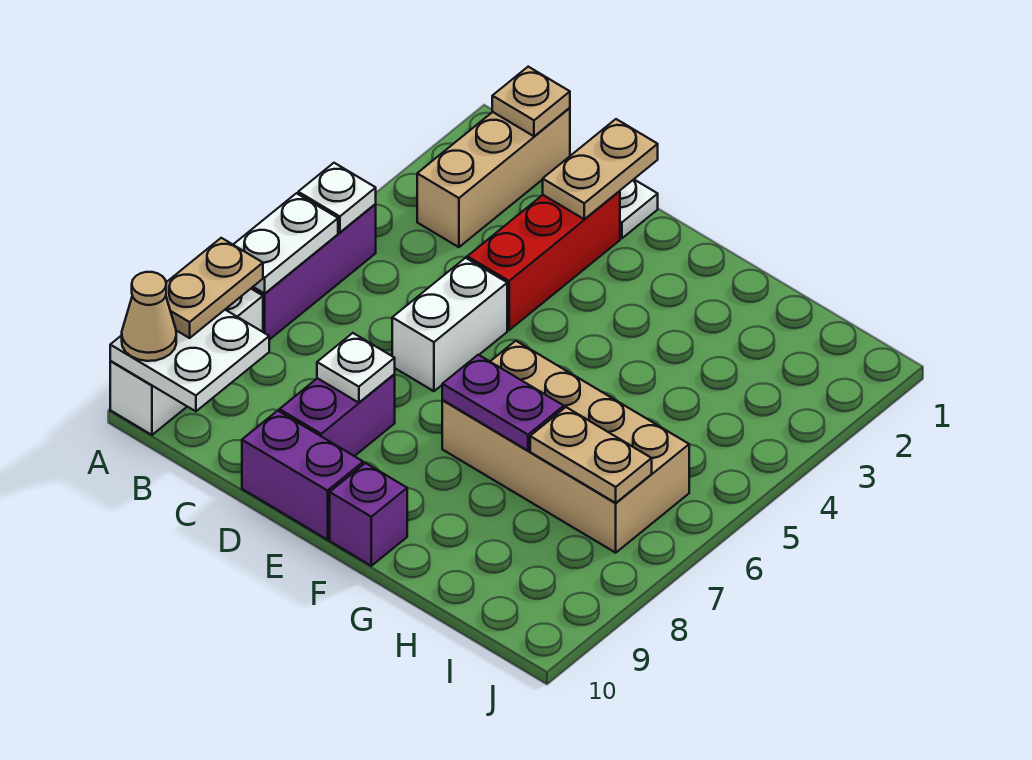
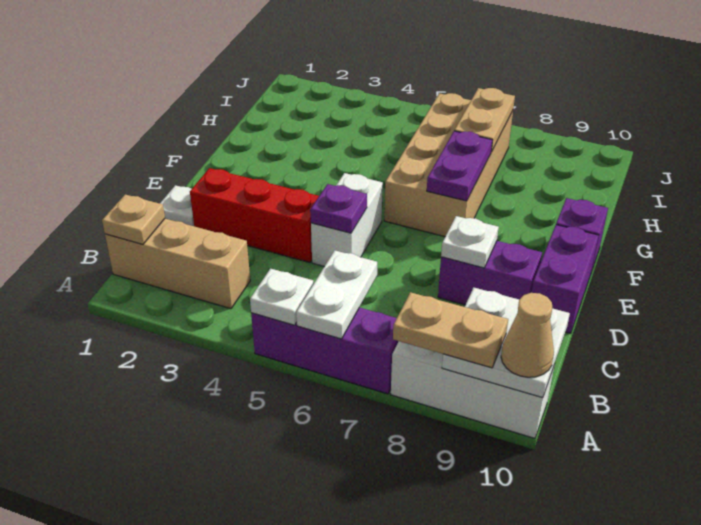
white plate A6:A7 level 2 -> white plate A6:B6 level 2
tan plate D1:D2 level 2 -> none
white brick D5:D6 level 1 -> white brick D5:E5 level 1
none -> purple plate D5 level 2

